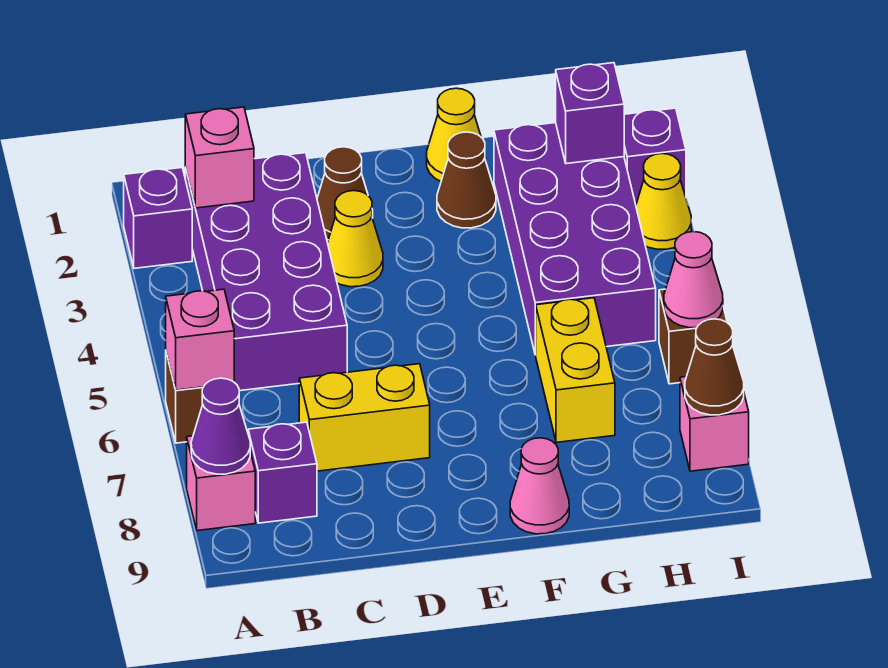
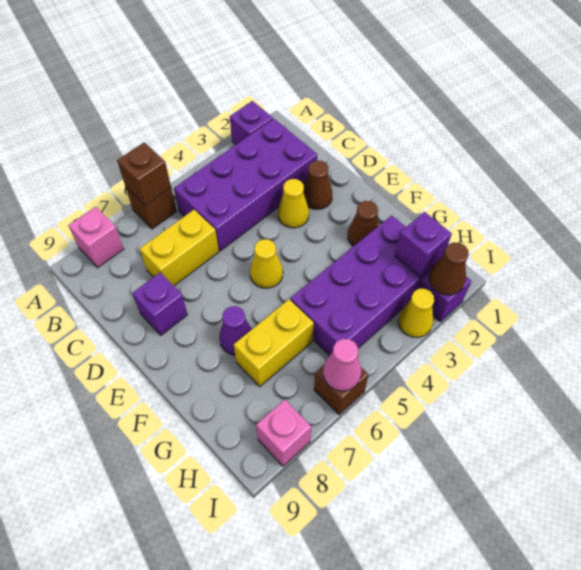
pink brick A6 level 2 -> brown brick A6 level 2
purple cone A8 level 2 -> purple cone F7 level 1
pink brick B2 level 2 -> none
purple brick B8 level 1 -> purple brick D8 level 1
yellow brick C7:D7 level 1 -> yellow brick C6:C7 level 1
yellow cone F1 level 1 -> yellow cone E5 level 1
pink cone F9 level 1 -> none
brown cone I8 level 2 -> brown cone I2 level 2

